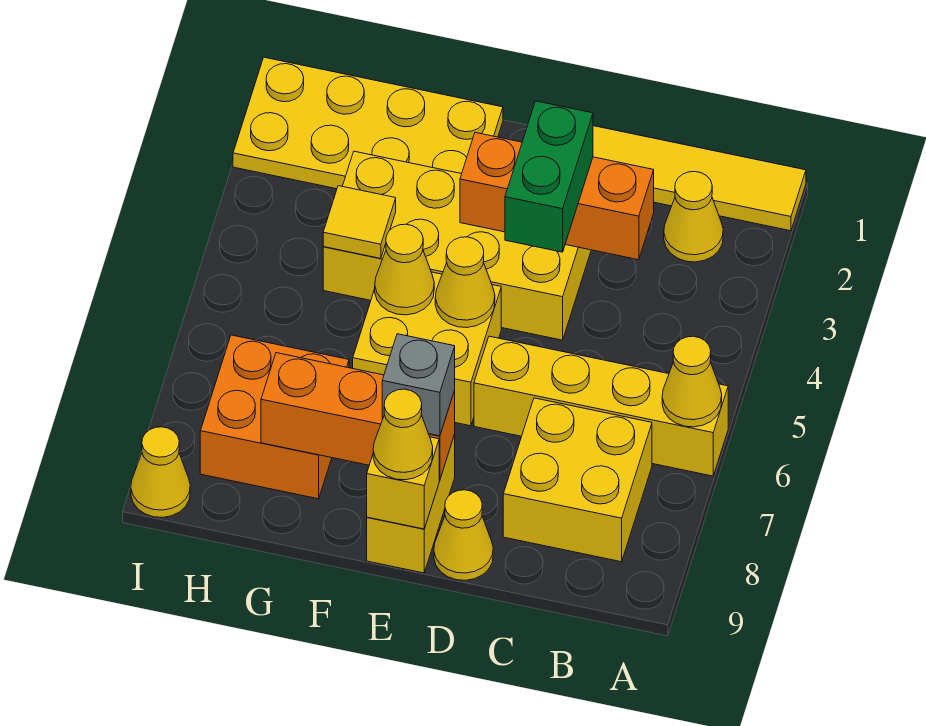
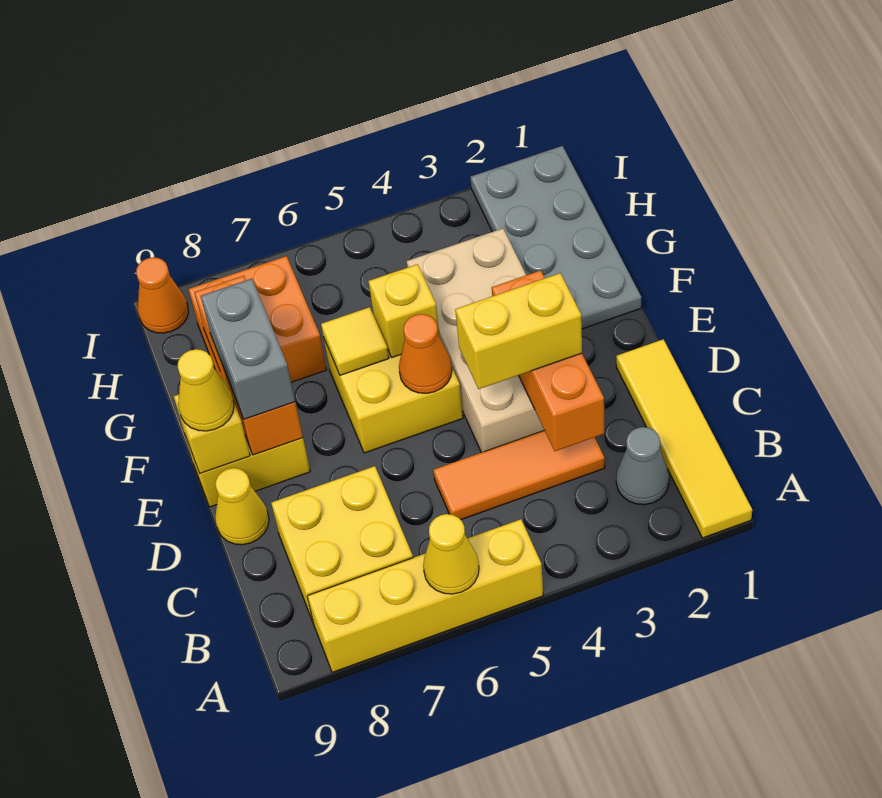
yellow brick A6:D6 level 1 -> yellow brick A5:A8 level 1
yellow cone B2 level 1 -> grey cone B2 level 1
none -> orange tile C3:C5 level 1
yellow brick D3:G4 level 1 -> tan brick D3:G4 level 1
green brick D3:D4 level 3 -> yellow brick D3:D4 level 3
yellow cone E5 level 2 -> orange cone E5 level 2
grey brick E8 level 3 -> grey brick E8:F8 level 3
yellow plate F1:I2 level 1 -> grey plate F1:I2 level 1
yellow cone F5 level 2 -> yellow brick F5 level 2
yellow tile G4 level 2 -> yellow tile F6 level 2
yellow cone I9 level 1 -> orange cone I9 level 1

